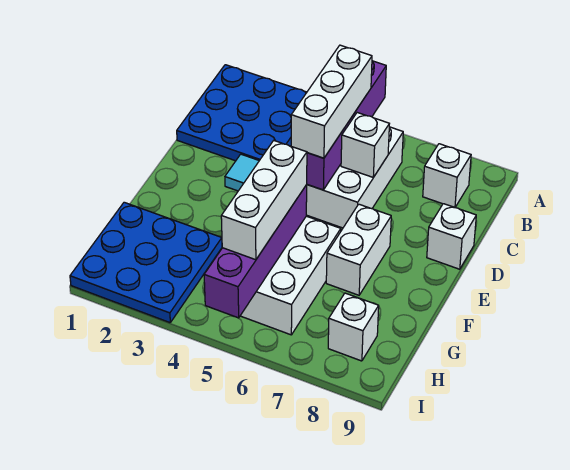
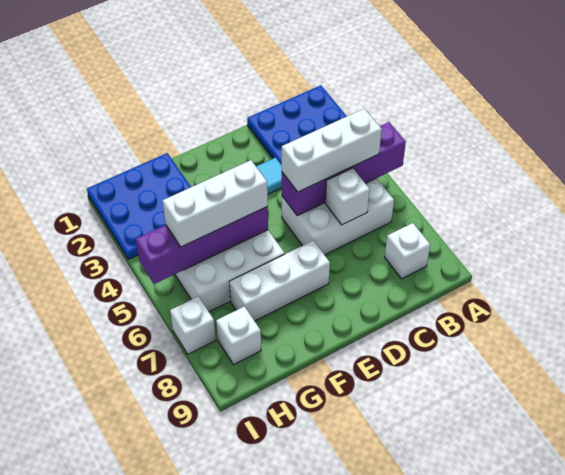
white brick D9 level 1 -> white brick I7 level 1
white brick E7:F7 level 1 -> white brick E7:G7 level 1

